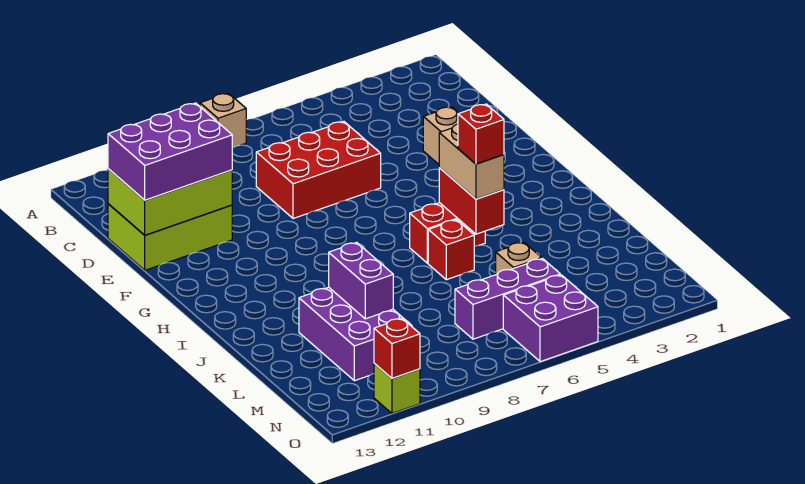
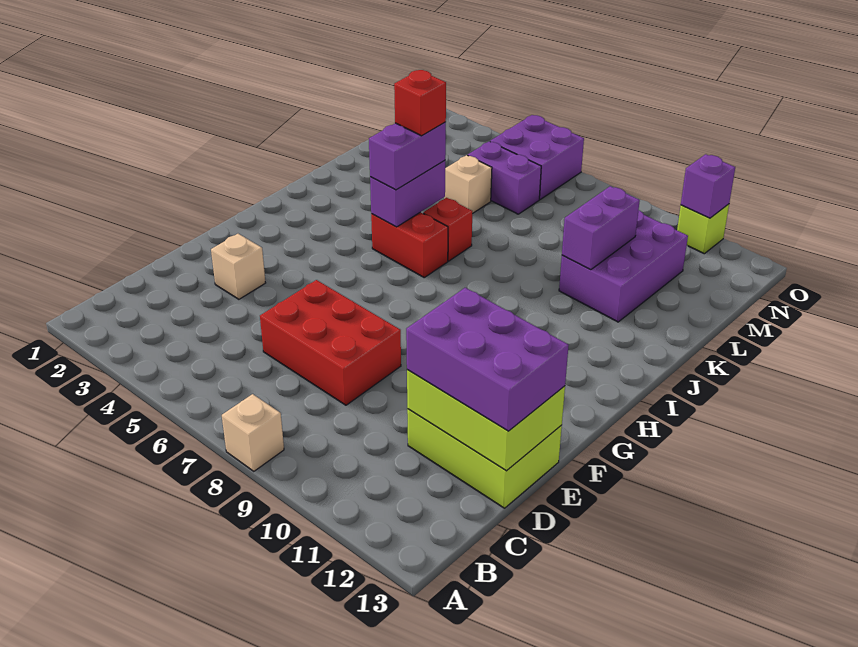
red brick I5:J5 level 2 -> purple brick I5:J5 level 2
tan brick I5:J5 level 3 -> purple brick I5:J5 level 3
purple brick M5:M7 level 1 -> purple brick M5:M6 level 1
red brick O11 level 2 -> purple brick O11 level 2

